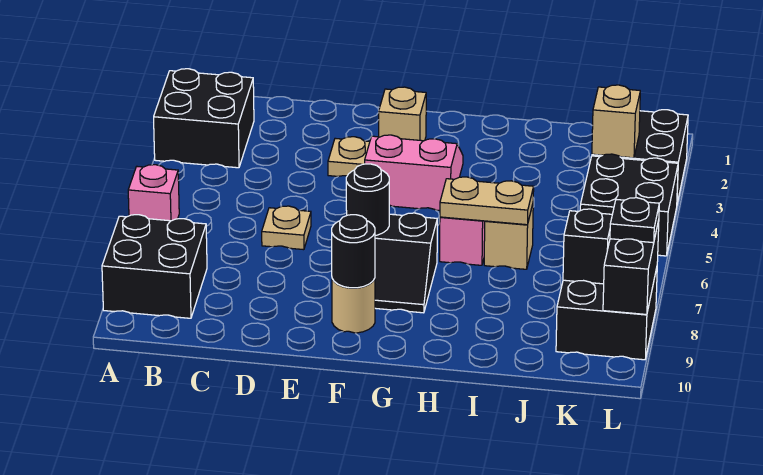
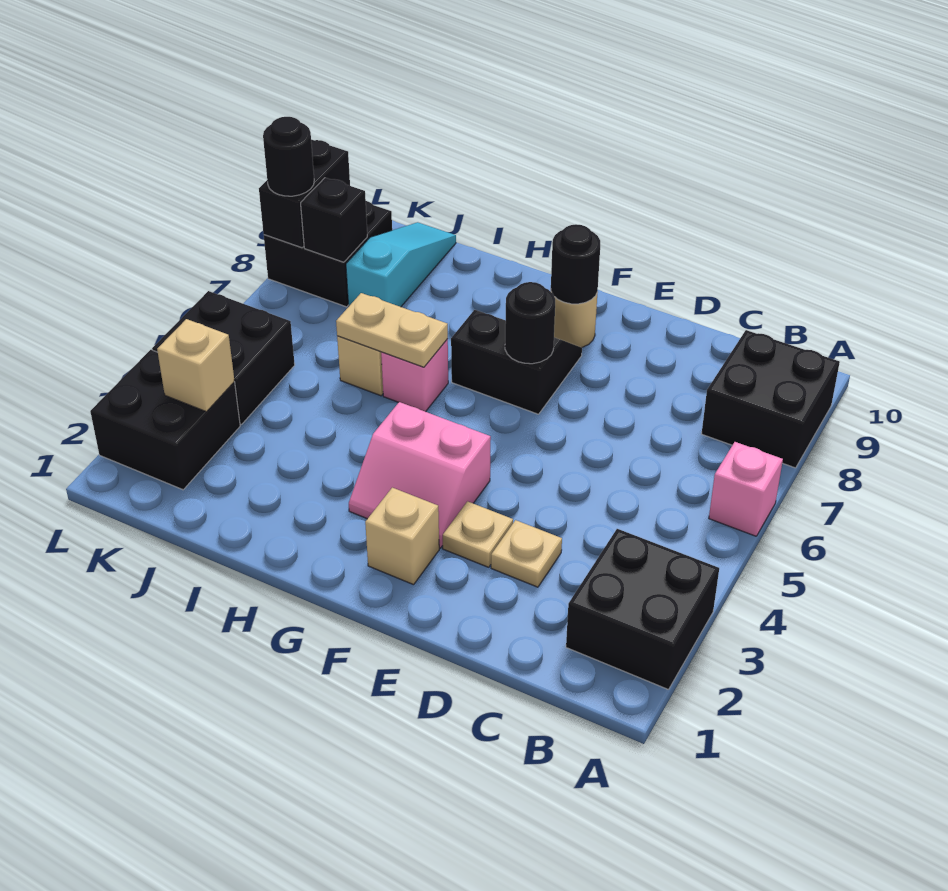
tan plate D6 level 1 -> tan plate D3 level 1
none -> cyan slope J8:J10 level 1 top 8
black plate L8 level 3 -> black round brick L8 level 3

